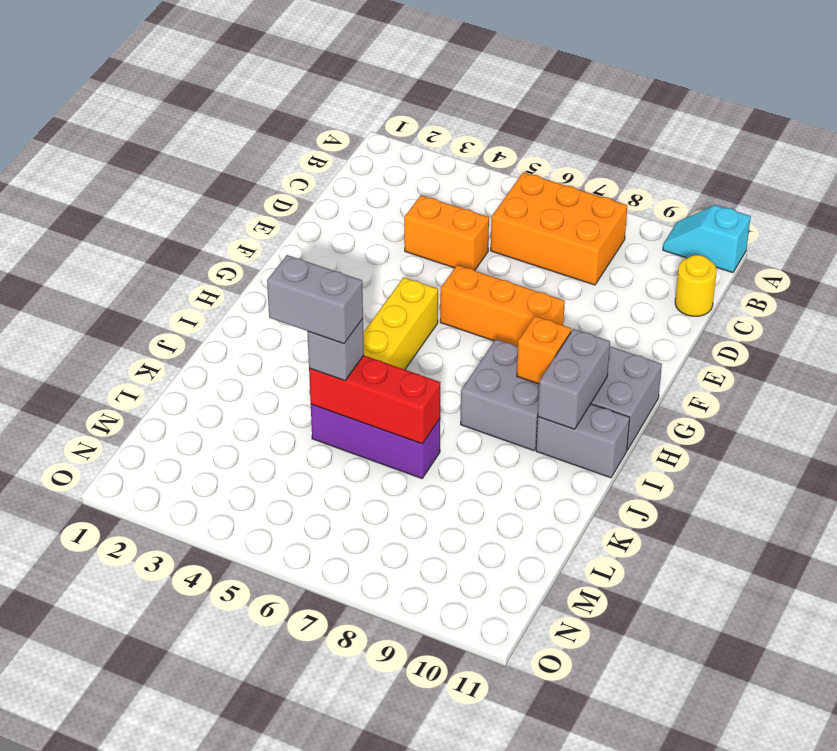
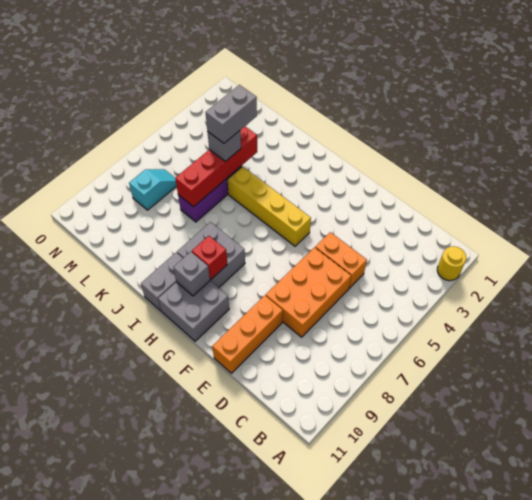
cyan slope A10:A11 level 1 top 11 -> cyan slope M7:M8 level 1 top 8
orange brick B6:C8 level 1 -> orange brick D6:E8 level 1
yellow round brick C11 level 1 -> yellow round brick A2 level 1
orange brick D4:D5 level 1 -> orange brick D5:E5 level 1
orange brick F6:F8 level 1 -> orange brick E9:E11 level 1
orange brick H9 level 2 -> red brick H9 level 2
grey brick H10:I10 level 2 -> grey brick H10 level 2
red brick K5:K7 level 2 -> red brick K4:K7 level 2

